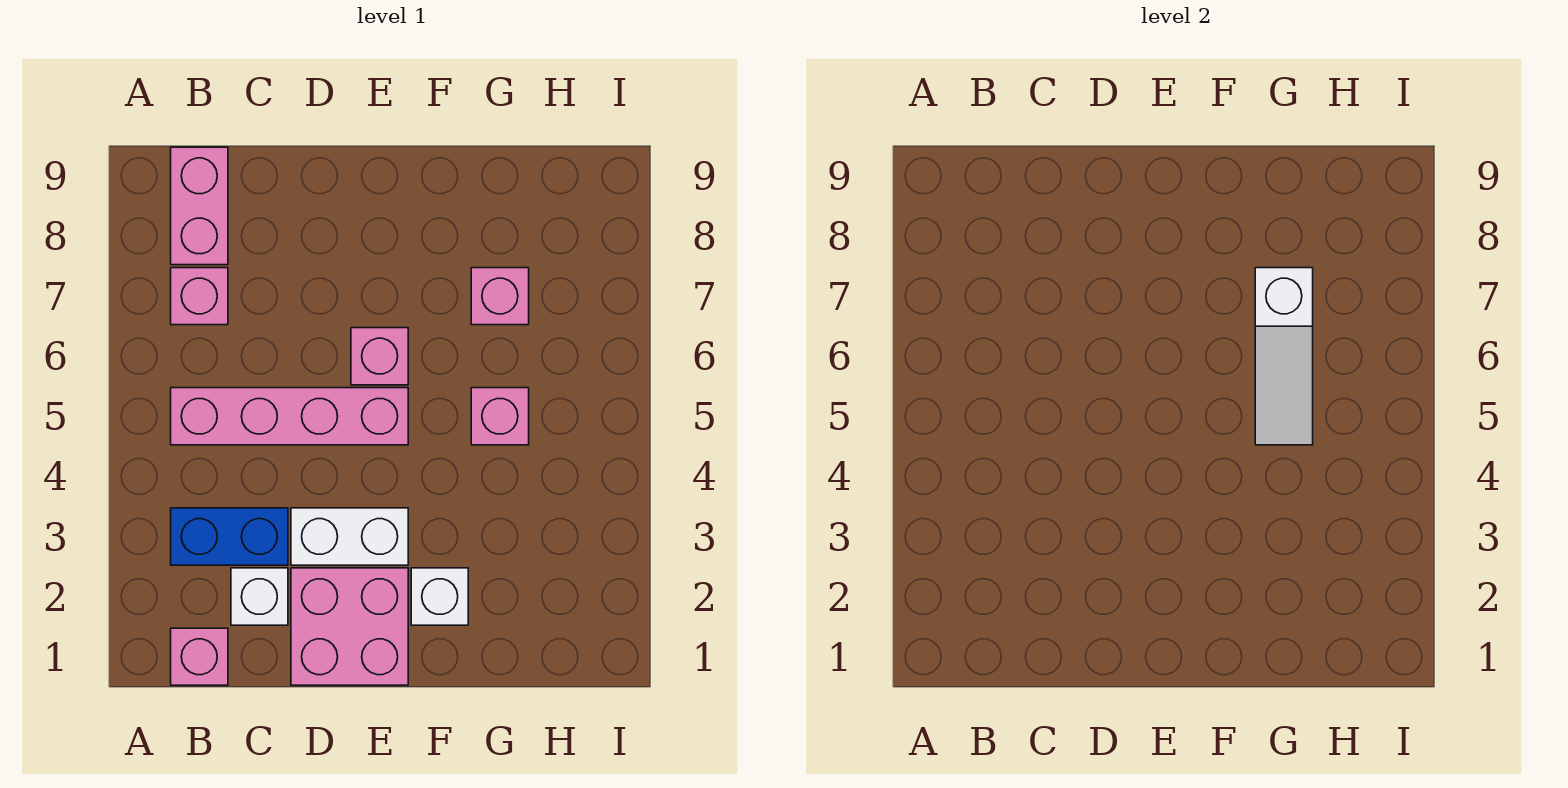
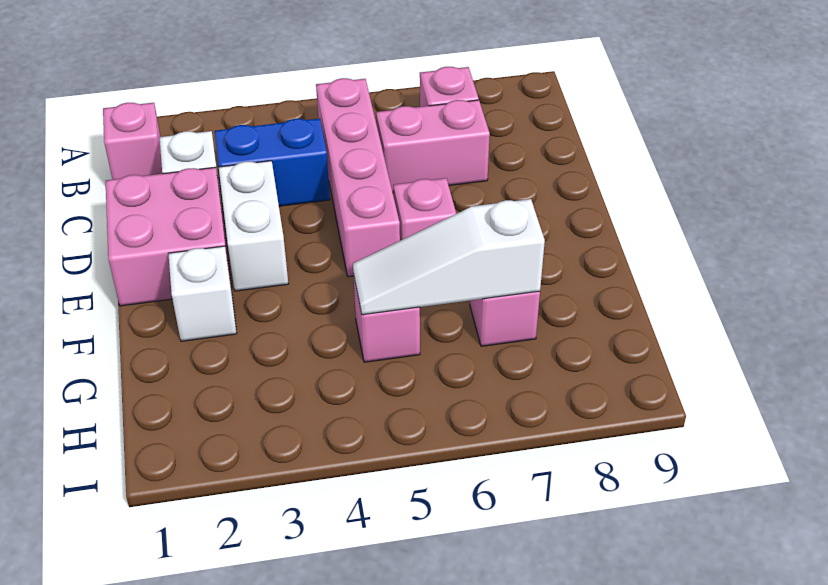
blue brick B3:C3 level 1 -> blue brick C3:C4 level 1
pink brick B8:B9 level 1 -> pink brick C6:C7 level 1

